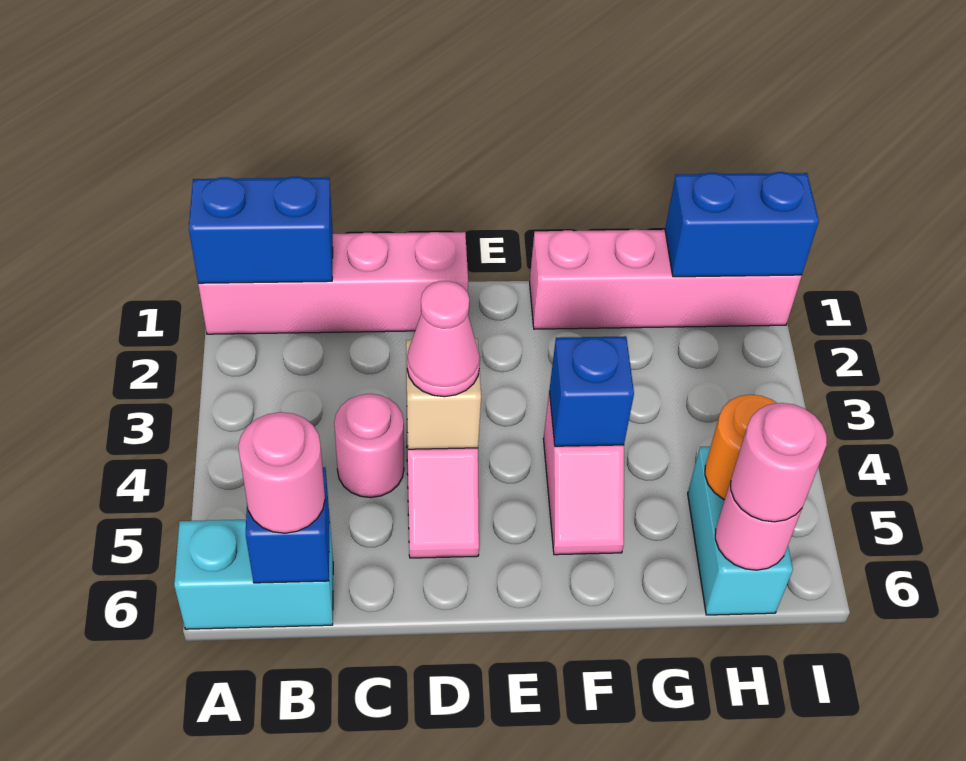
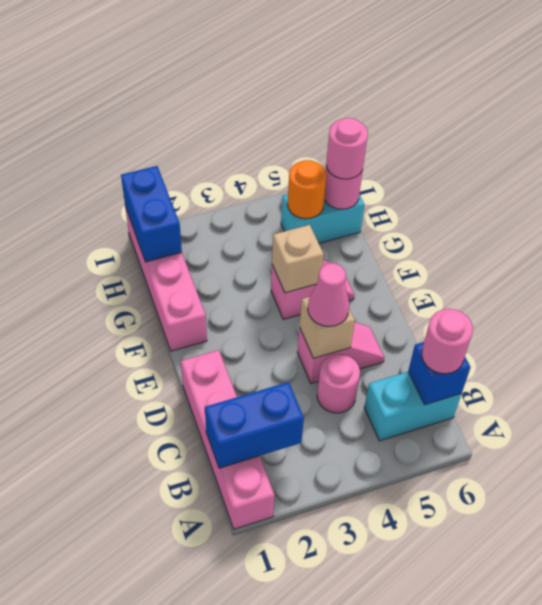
blue brick A1:B1 level 2 -> blue brick B1:B2 level 2
cyan brick A6:B6 level 1 -> cyan brick B5:B6 level 1
blue brick F4 level 2 -> tan brick F4 level 2

